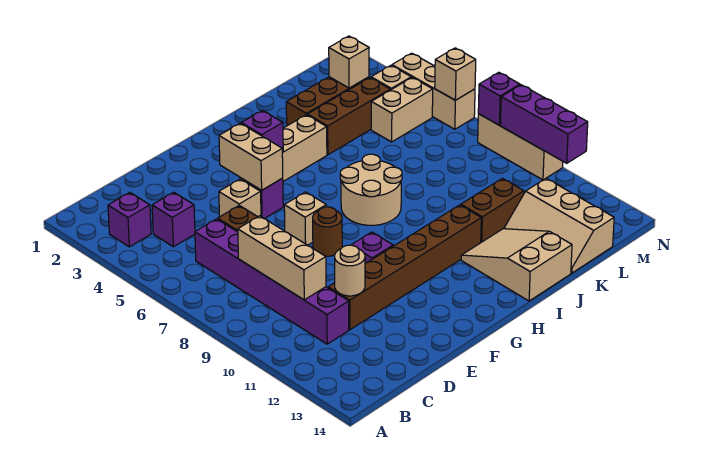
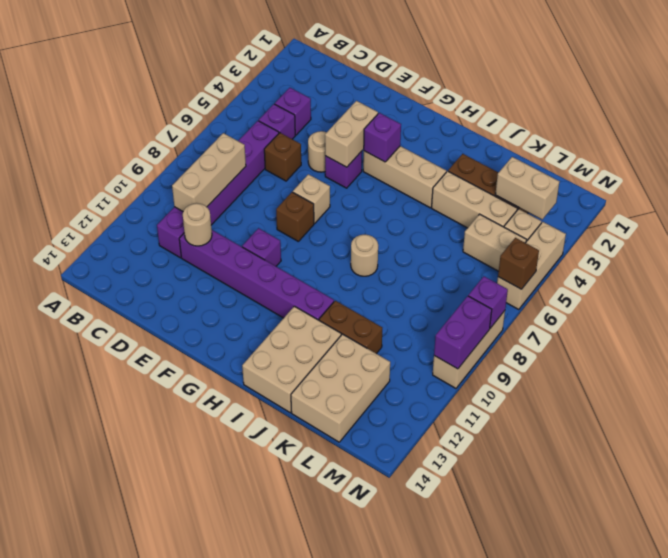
purple brick B3 level 1 -> purple brick C5 level 1
brown brick D11:I11 level 1 -> purple brick D11:I11 level 1
tan brick E5 level 1 -> tan round brick E5 level 1
brown round brick F8 level 1 -> brown brick F8 level 1
tan round brick H7:I8 level 1 -> tan round brick I8 level 1
tan slope I12:J14 level 1 top 14 -> tan brick I12:J14 level 1
brown brick J4:L4 level 1 -> tan brick J4:L4 level 1
tan slope K12:L14 level 1 top L -> tan brick K12:L14 level 1
tan brick L3 level 2 -> tan brick L3:M3 level 2
tan brick N6 level 2 -> brown brick N6 level 2
purple brick N9:N11 level 2 -> purple brick N9:N10 level 2

